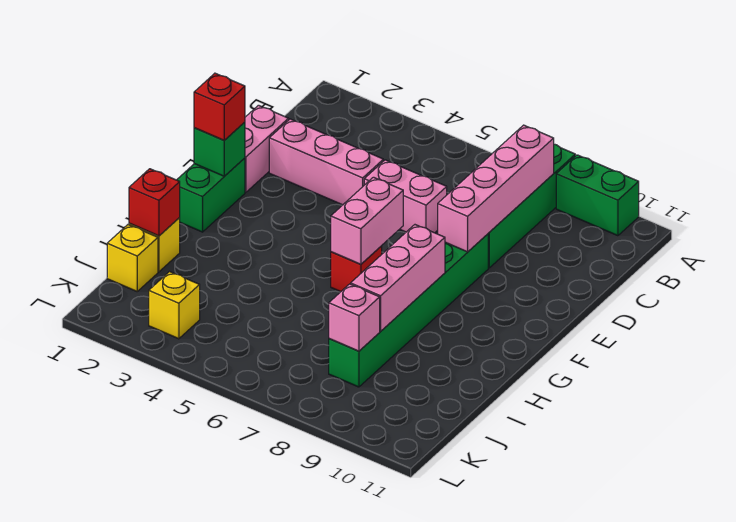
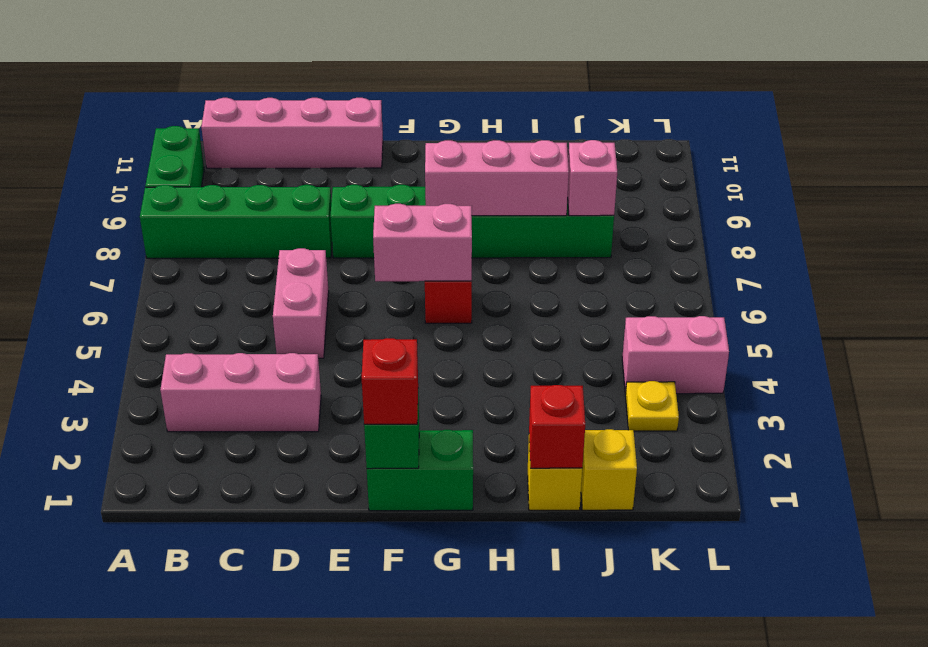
pink brick B8:E8 level 2 -> pink brick B11:E11 level 1
pink brick D1:E1 level 1 -> pink brick K4:L4 level 1
pink brick D2:D4 level 1 -> pink brick B3:D3 level 1
yellow brick K3 level 1 -> yellow plate K3 level 1

